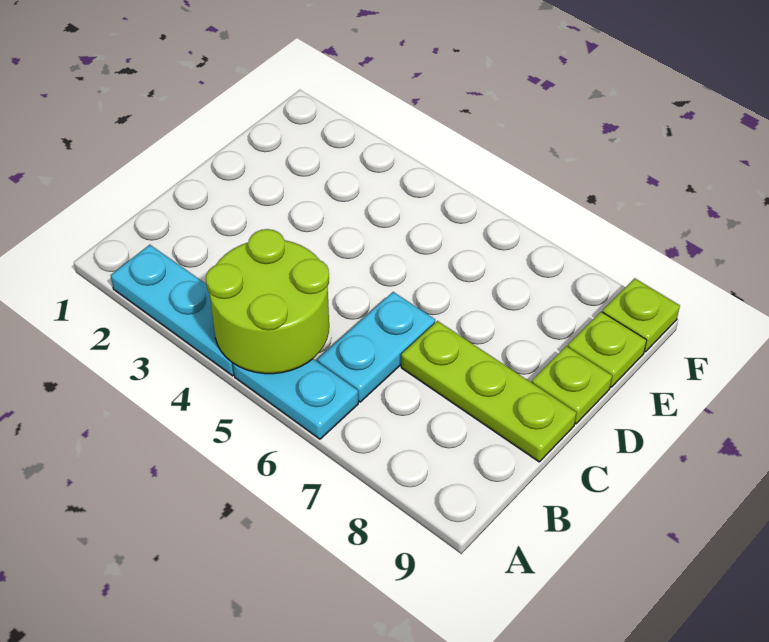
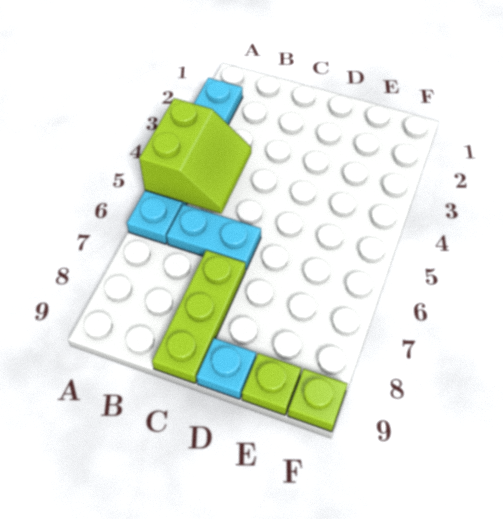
lime round brick A4:B5 level 2 -> lime slope A4:B5 level 2 top A
lime plate D9 level 1 -> cyan plate D9 level 1

